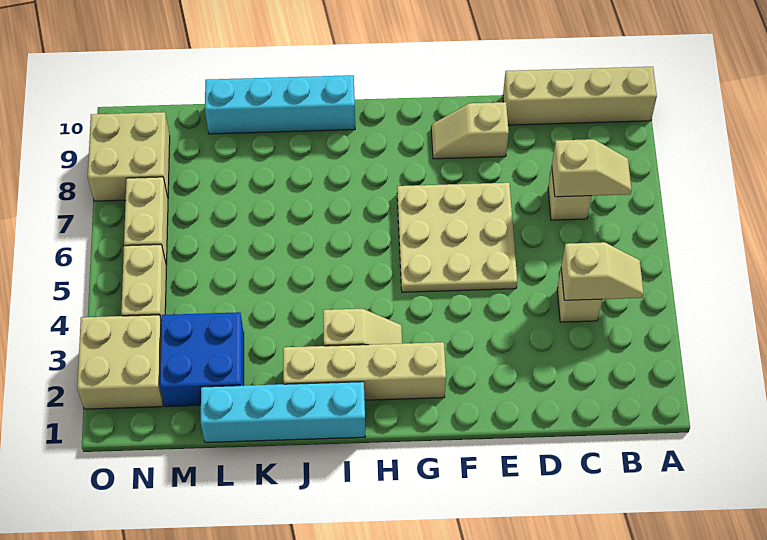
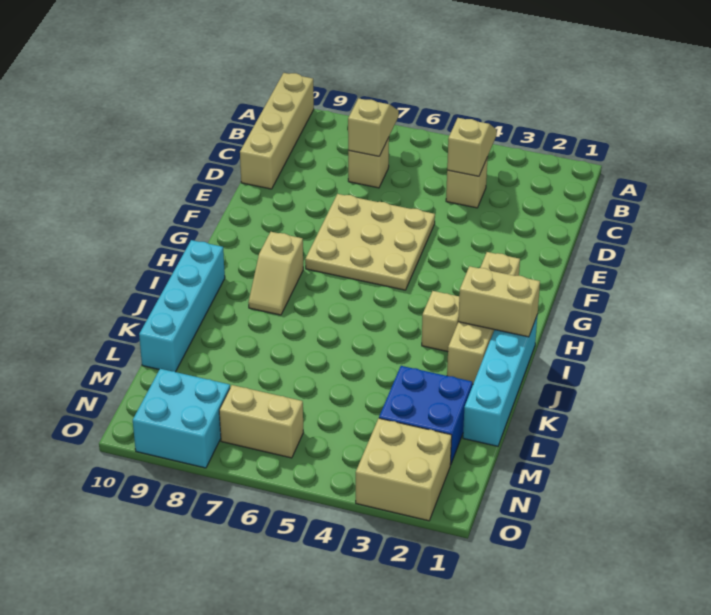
tan slope E9:F9 level 1 top E -> tan slope H8:I8 level 1 top H
tan brick N4:N5 level 1 -> tan brick I1:I2 level 2
tan brick N8:O9 level 1 -> cyan brick N8:O9 level 1

